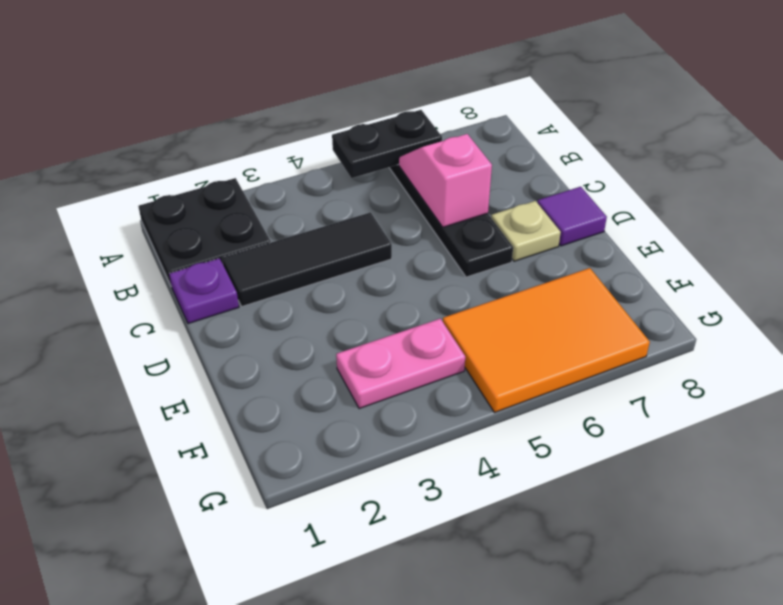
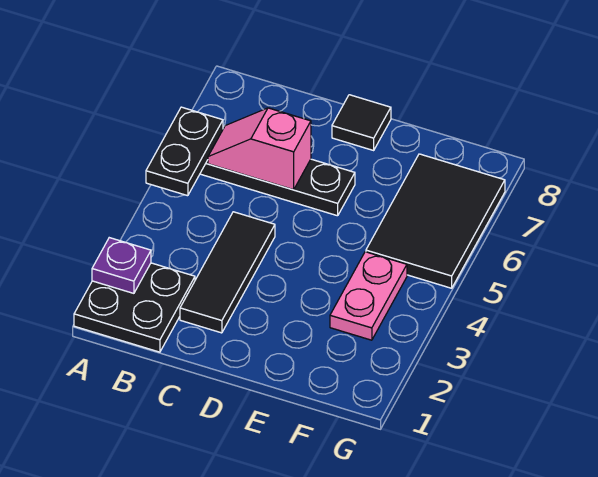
purple plate C1 level 1 -> purple plate A2 level 2
tan plate D7 level 1 -> none
purple tile D8 level 1 -> black tile D8 level 1
orange tile F5:G7 level 1 -> black tile F5:G7 level 1

